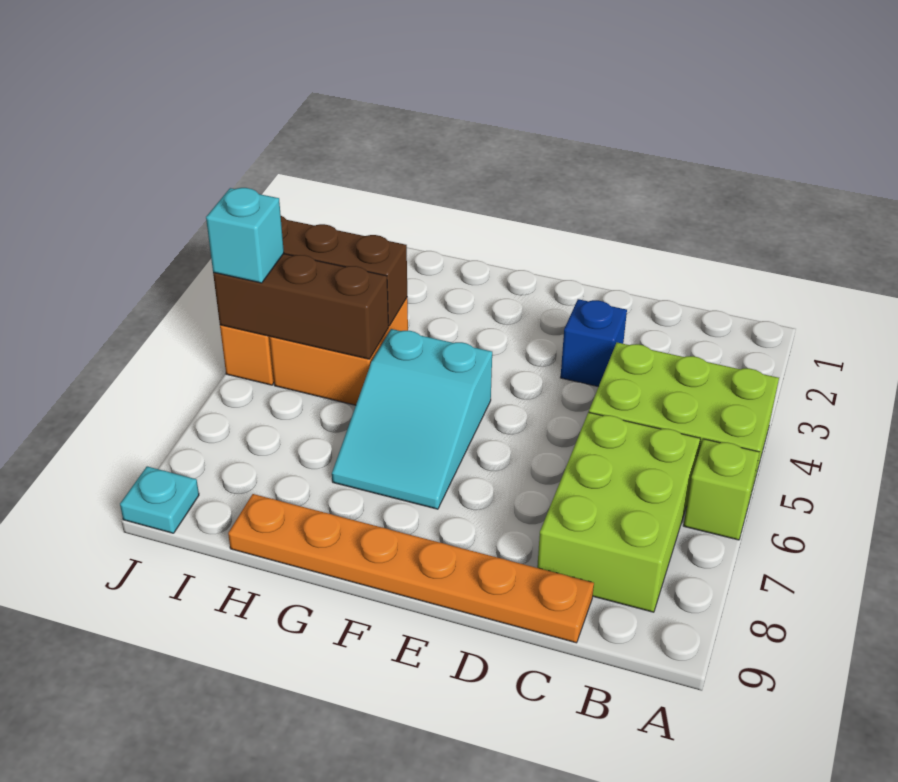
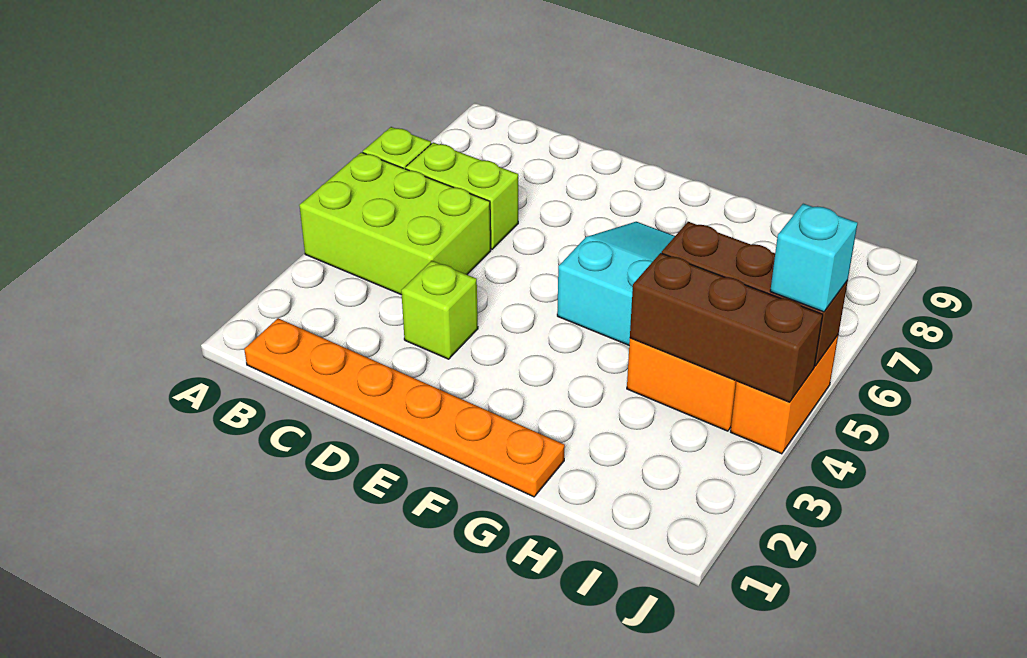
lime brick B6:C8 level 1 -> lime brick B6:C6 level 1
orange plate C9:H9 level 1 -> orange plate B1:G1 level 1
blue brick D3 level 1 -> lime brick D3 level 1
cyan plate J9 level 1 -> none

